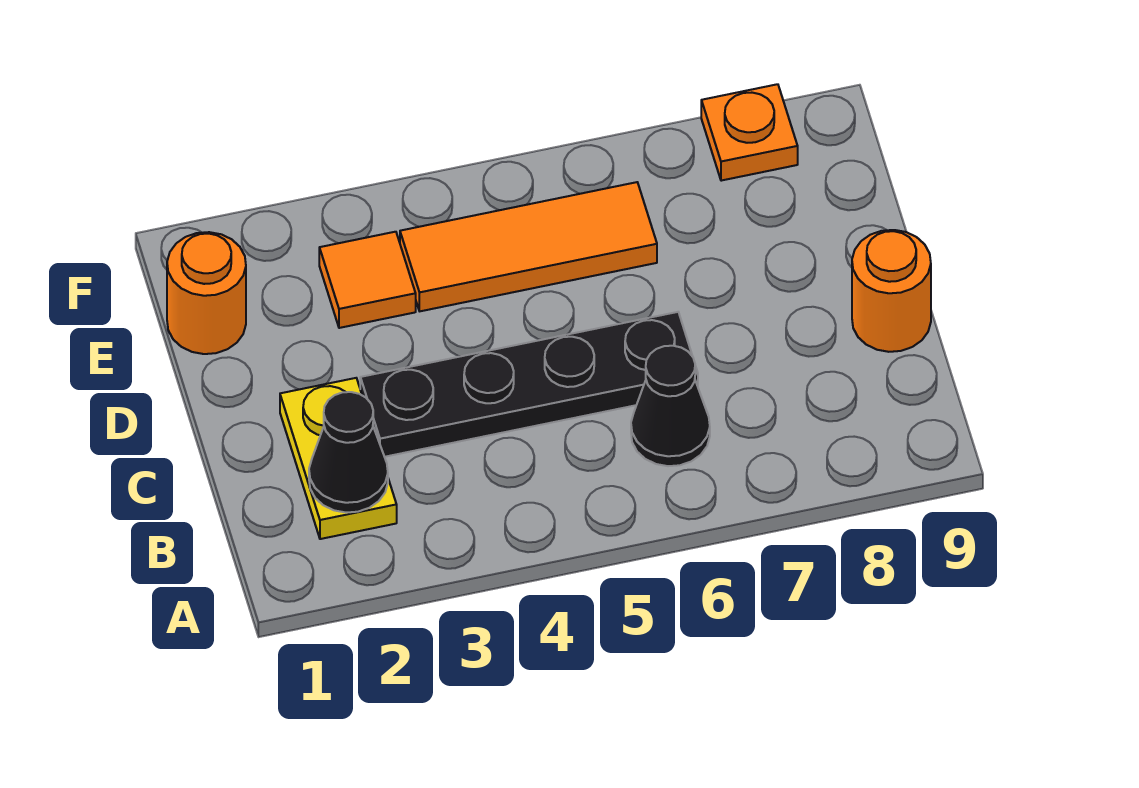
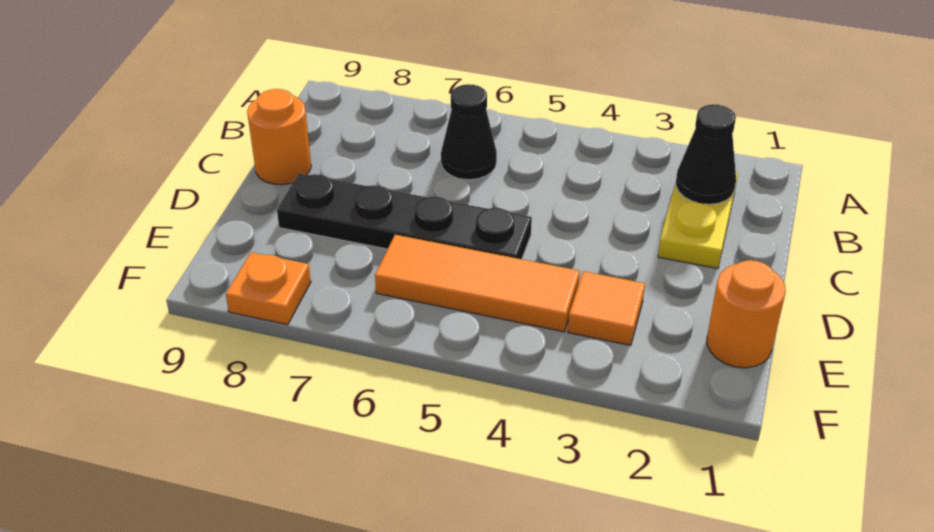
black plate C3:C6 level 1 -> black plate D5:D8 level 1

